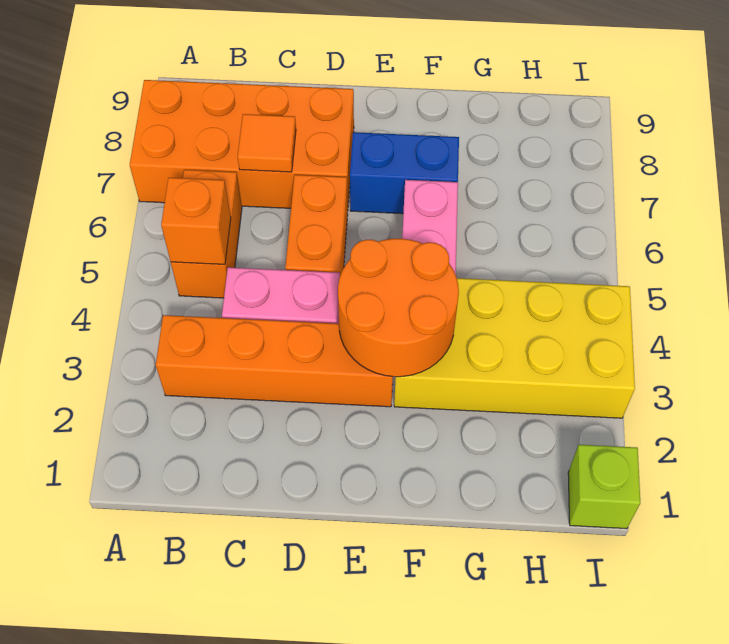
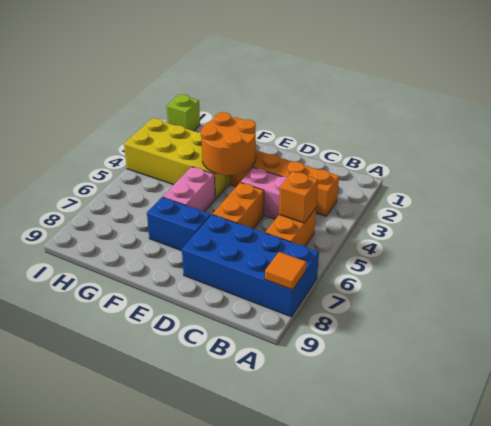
orange brick A7:D8 level 1 -> blue brick A7:D8 level 1
orange tile C7 level 2 -> orange tile A8 level 2

